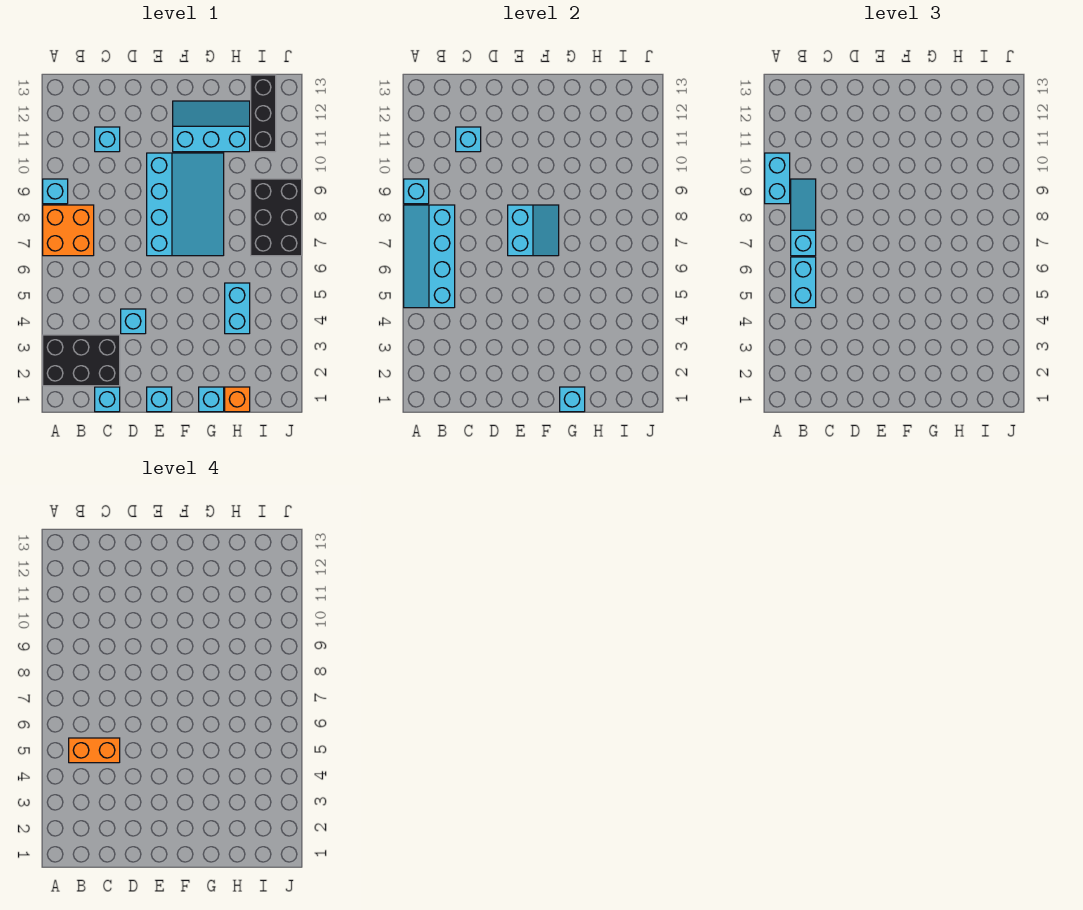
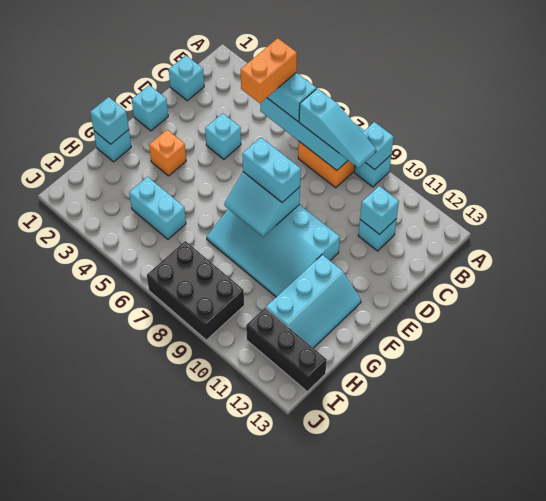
black brick A2:C3 level 1 -> none
cyan brick A9:A10 level 3 -> cyan brick E7:E8 level 3
orange brick H1 level 1 -> orange brick F3 level 1

